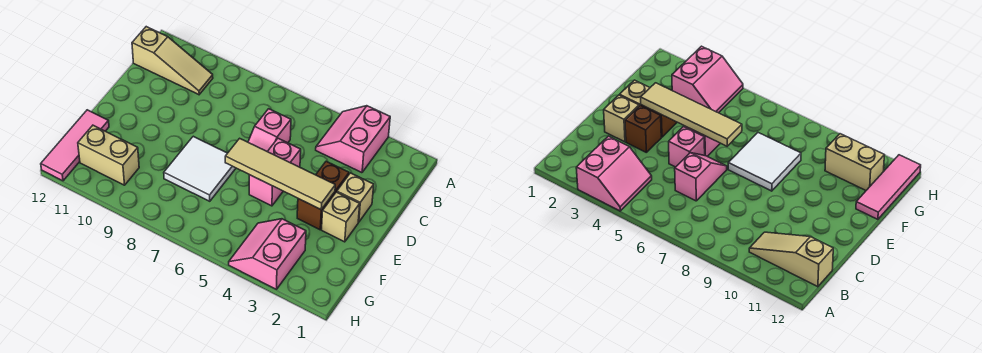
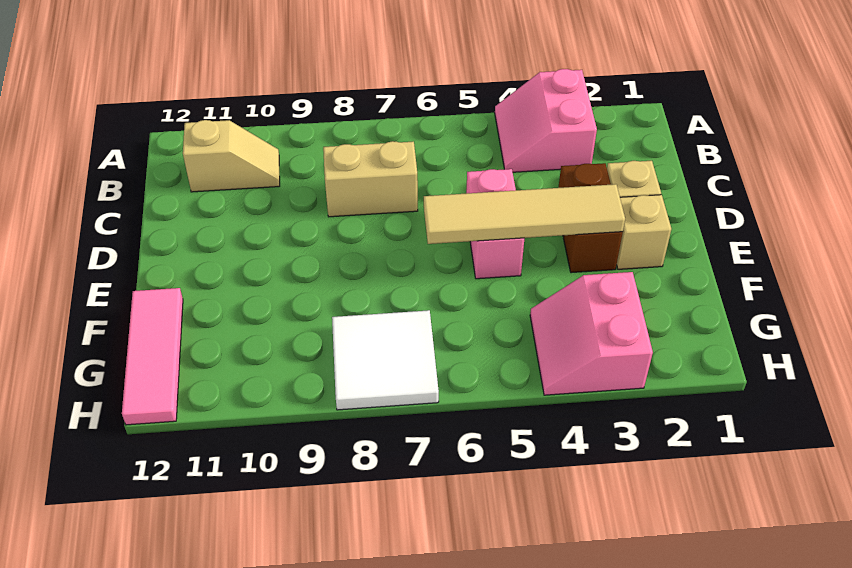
tan slope B10:B12 level 1 top 12 -> tan slope B10:B11 level 1 top 11
pink slope C6:D6 level 1 top C -> none
white tile E7:F8 level 1 -> white tile G7:H8 level 1
tan brick G10:G11 level 1 -> tan brick C7:C8 level 1

